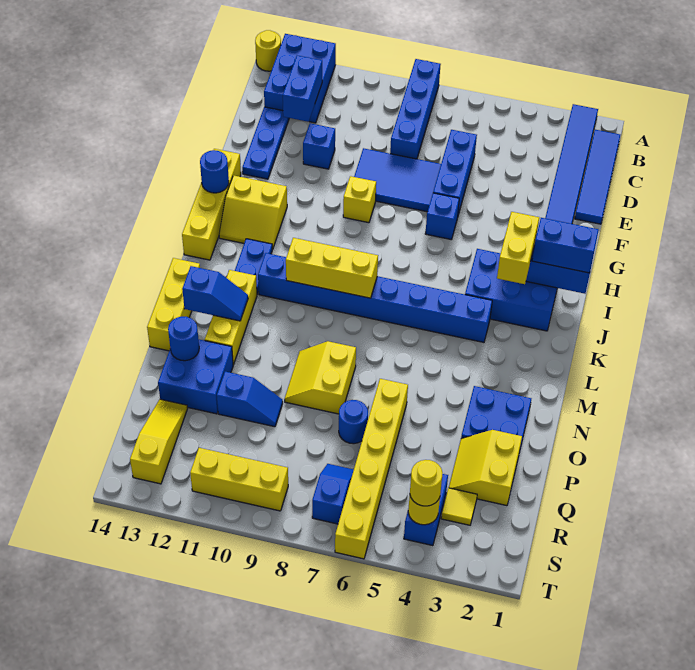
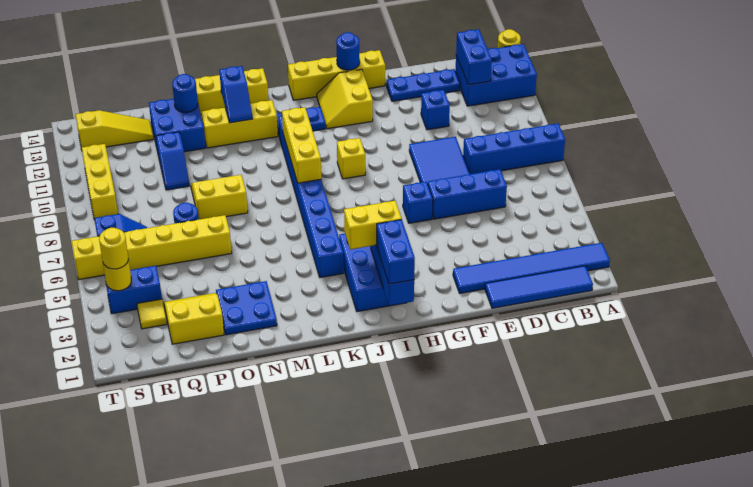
blue brick C12:D12 level 2 -> blue brick C12:C13 level 2
yellow brick G9 level 1 -> yellow brick I9 level 1

